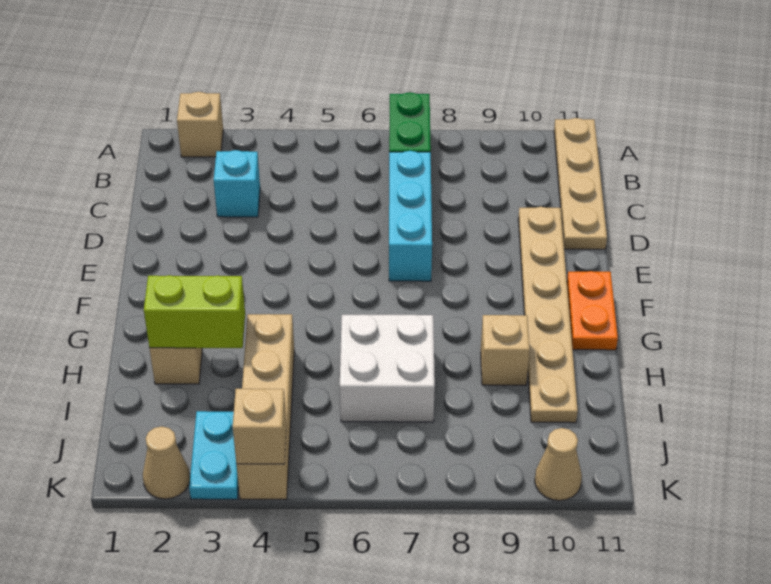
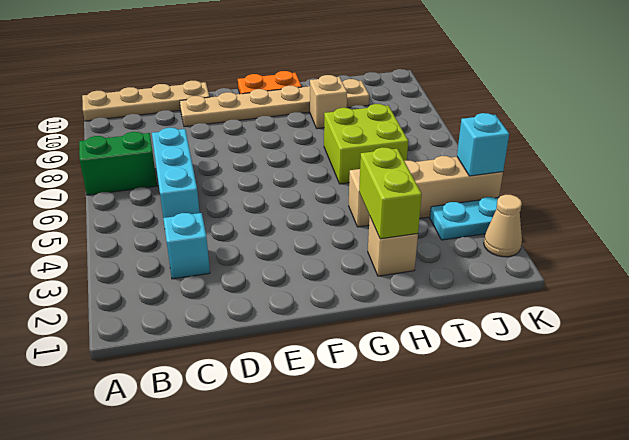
tan brick A2 level 1 -> none
cyan brick C7:E7 level 1 -> cyan brick C5:C7 level 1
white brick H6:I7 level 1 -> lime brick H6:I7 level 1
tan brick K4 level 2 -> cyan brick K4 level 2
tan cone K10 level 1 -> none

